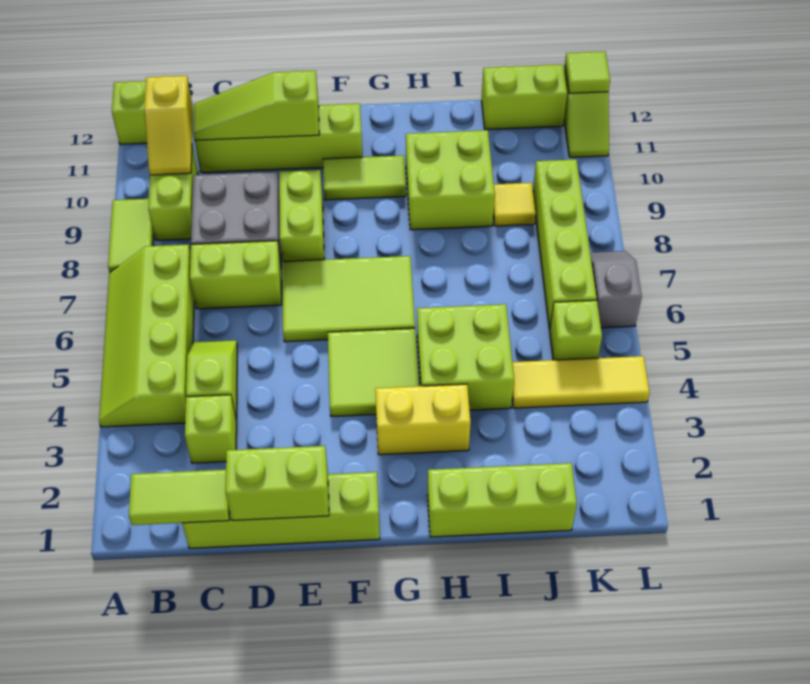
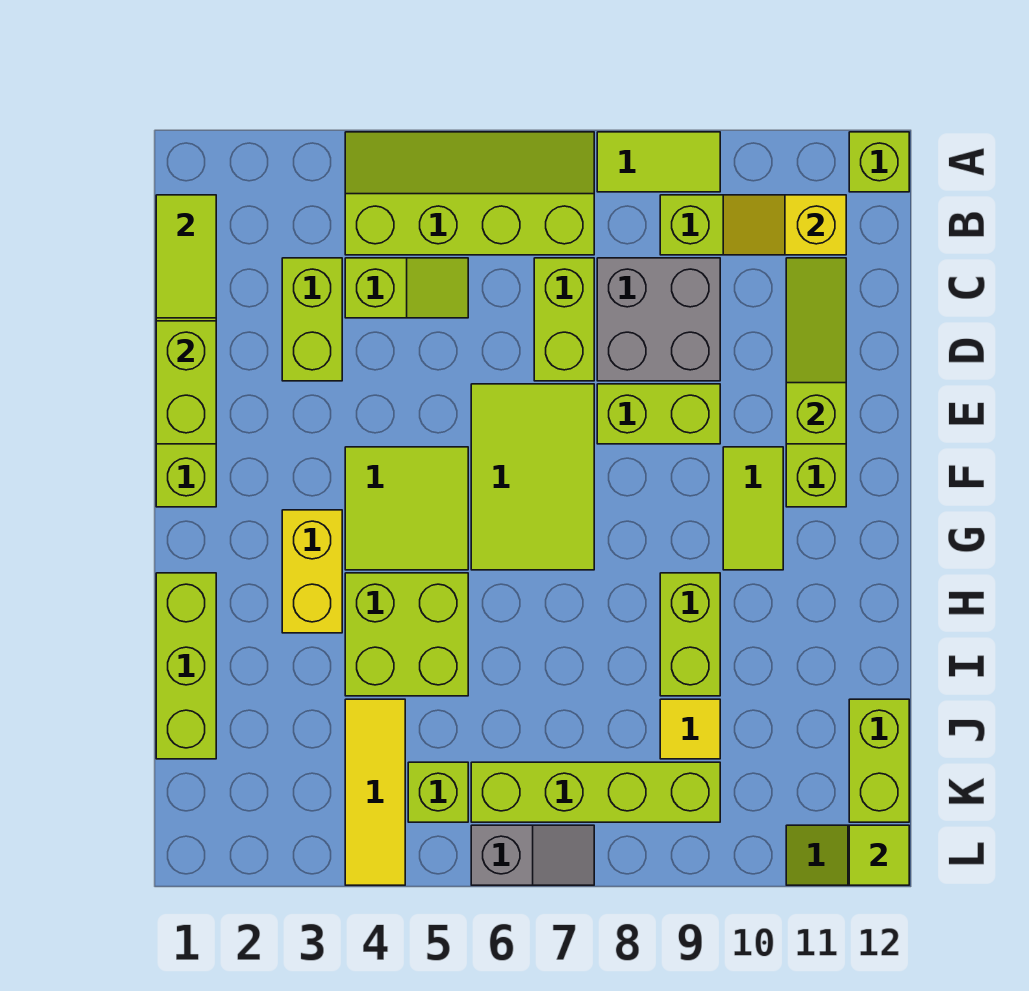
lime brick C3 level 1 -> lime brick C3:D3 level 1
lime brick H9:I10 level 1 -> lime brick H9:I9 level 1

